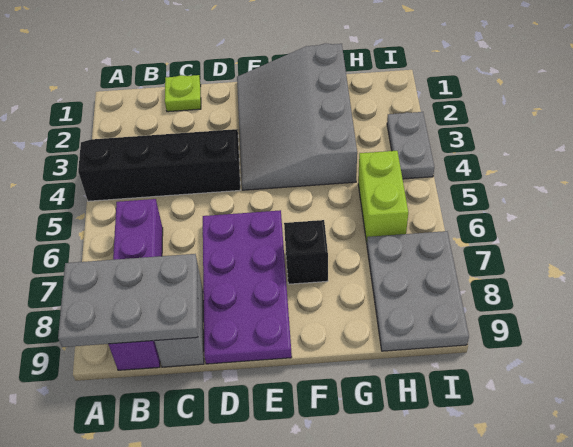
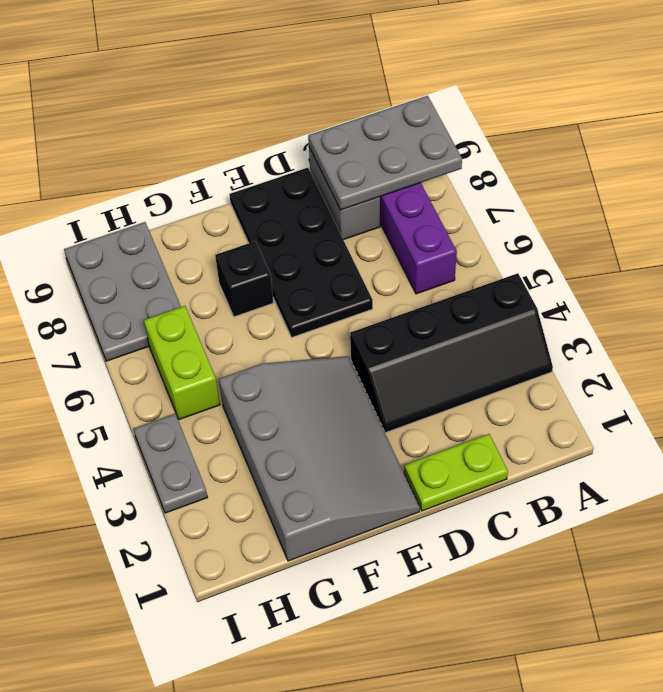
lime plate C1 level 1 -> lime plate C1:D1 level 1
purple plate D6:E9 level 1 -> black plate D6:E9 level 1

